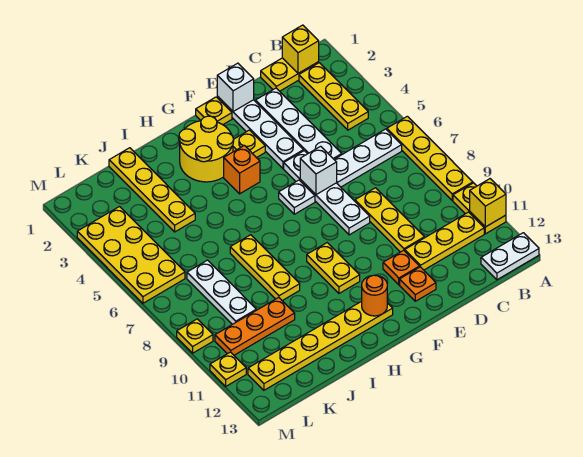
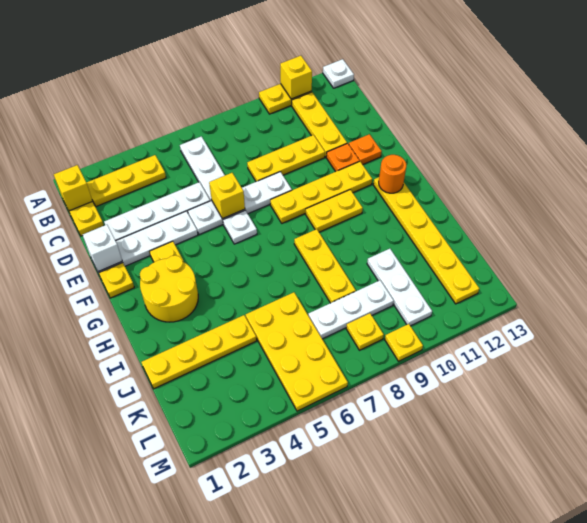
yellow plate A6:A9 level 1 -> yellow plate F8:F11 level 1
white plate A13:B13 level 1 -> white plate A13 level 1
white brick E6 level 2 -> yellow brick E6 level 2
orange brick G4 level 1 -> none
yellow plate I7:I9 level 1 -> yellow plate H8:J8 level 1
orange plate J10:L10 level 1 -> white plate J10:L10 level 1
yellow plate L3:M6 level 1 -> yellow plate J5:M6 level 1
yellow plate M11 level 1 -> yellow plate L8 level 1

